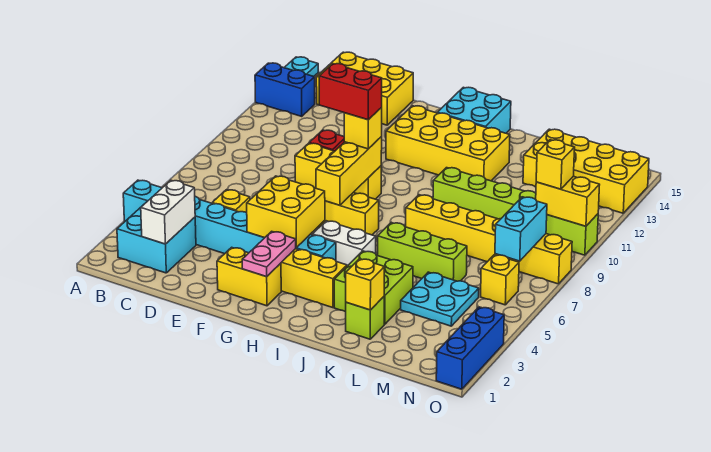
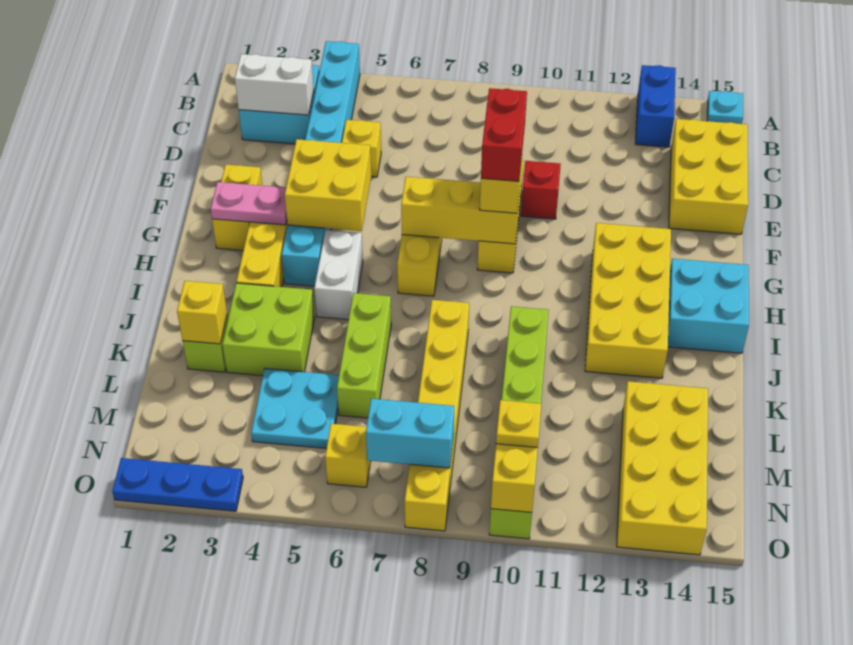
yellow brick N10 level 3 -> yellow plate N10 level 3
blue brick O1:O3 level 1 -> blue plate O1:O3 level 1

